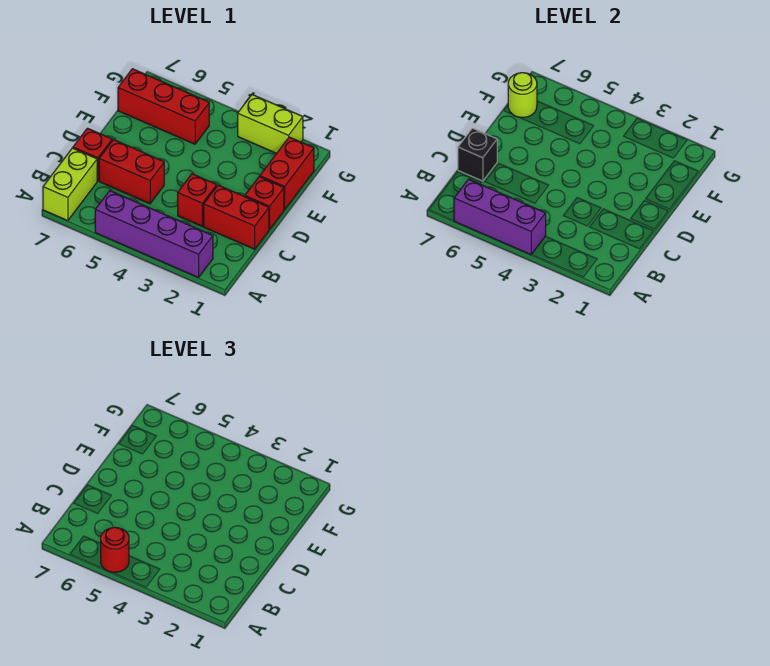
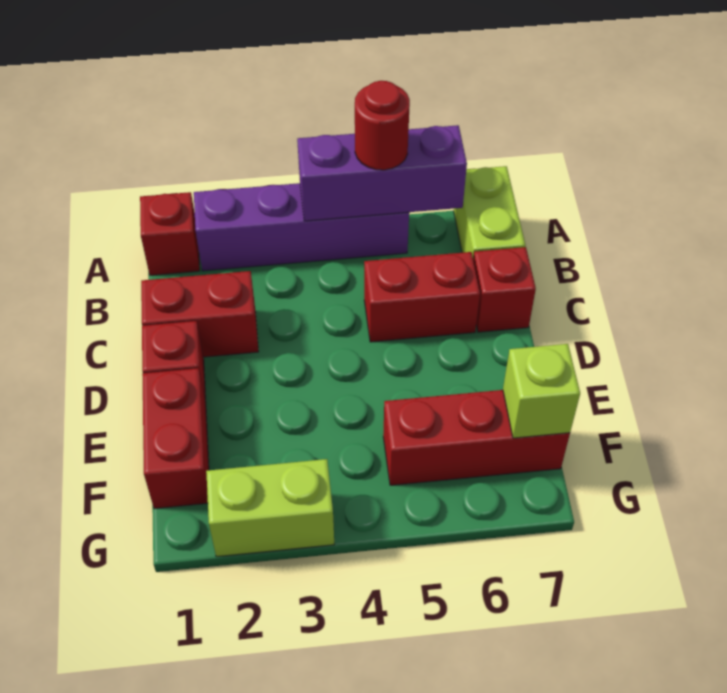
red brick C3 level 1 -> red brick A1 level 1
black brick C7 level 2 -> none
lime round brick F7 level 2 -> lime brick F7 level 2

